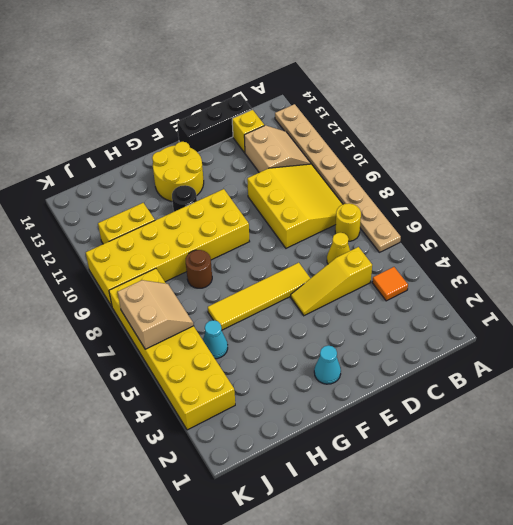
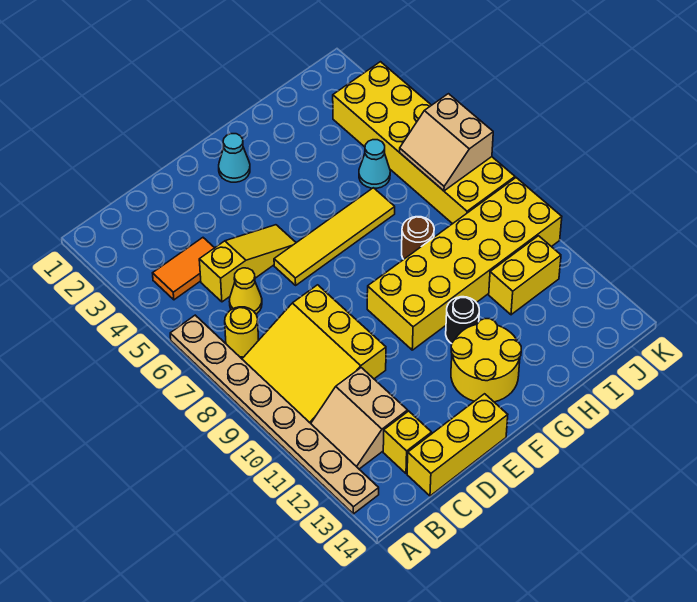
orange tile B4 level 1 -> orange tile B4:C4 level 1
black brick C14:E14 level 1 -> yellow brick C14:E14 level 1

